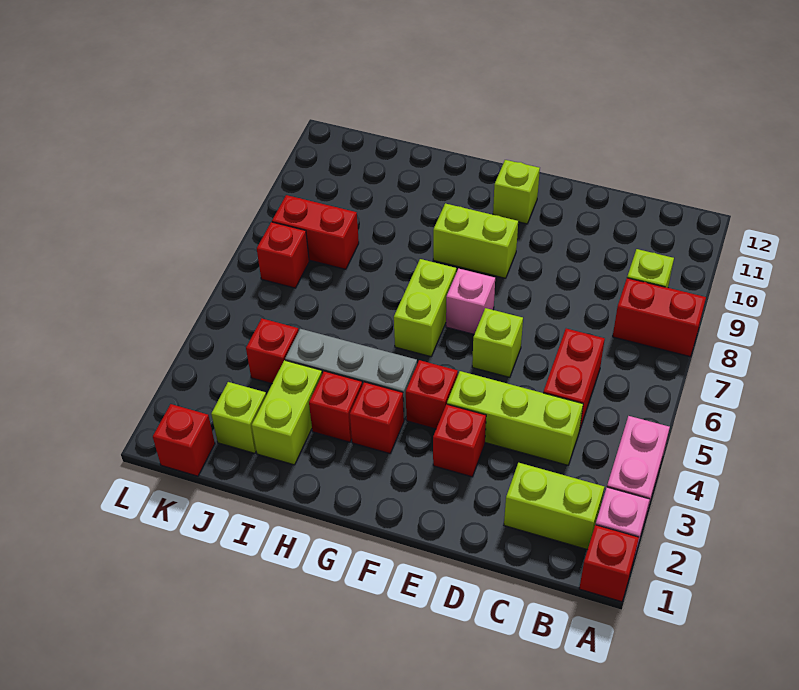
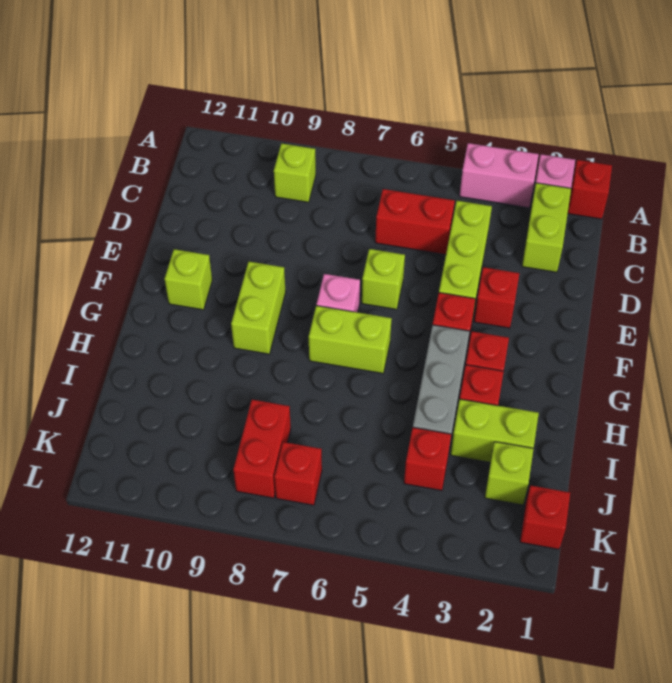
red brick A8:B8 level 1 -> none

